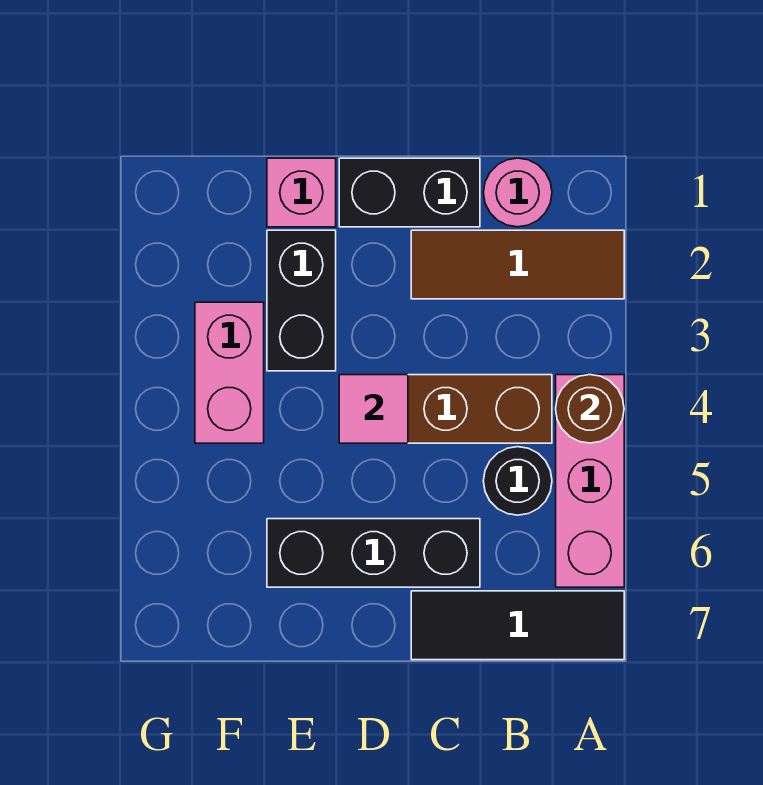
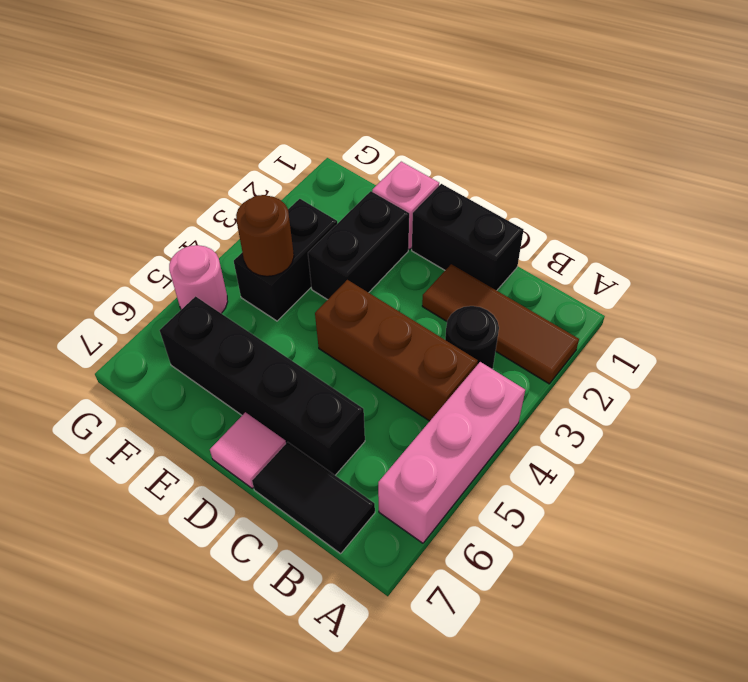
brown round brick A4 level 2 -> brown round brick F4 level 2
black tile A7:C7 level 1 -> black tile B7:C7 level 1
pink round brick B1 level 1 -> pink round brick G5 level 1
black round brick B5 level 1 -> black round brick B3 level 1
black brick C6:E6 level 1 -> black brick C6:F6 level 1
pink tile D4 level 2 -> pink tile D7 level 1
pink brick F3:F4 level 1 -> black brick F3:F4 level 1

